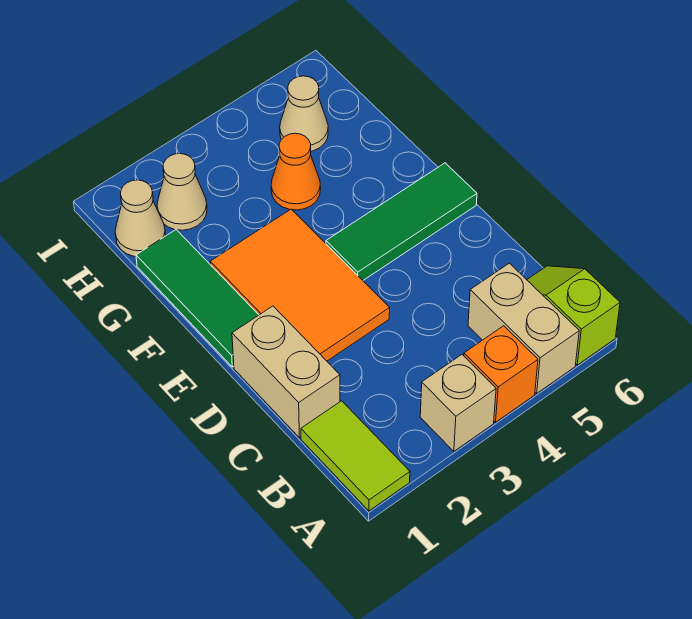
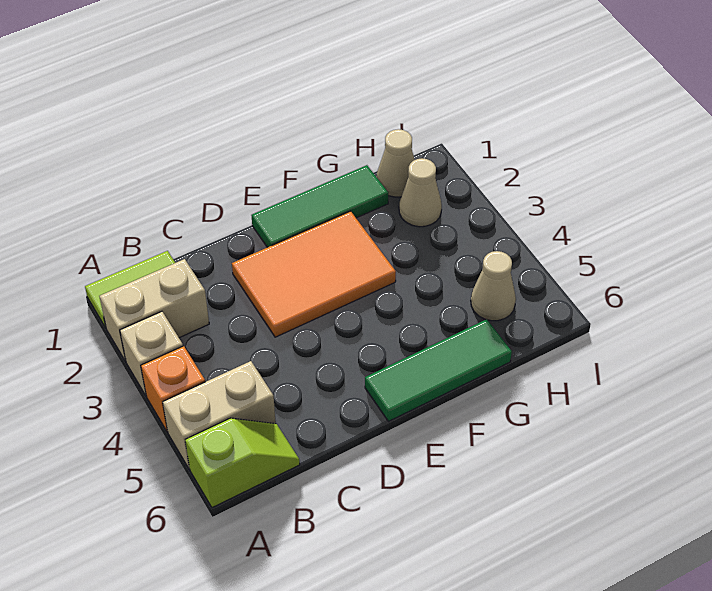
tan brick C1:D1 level 1 -> tan brick A2:B2 level 1
green tile E4:E6 level 1 -> green tile E6:G6 level 1
orange cone G4 level 1 -> none

